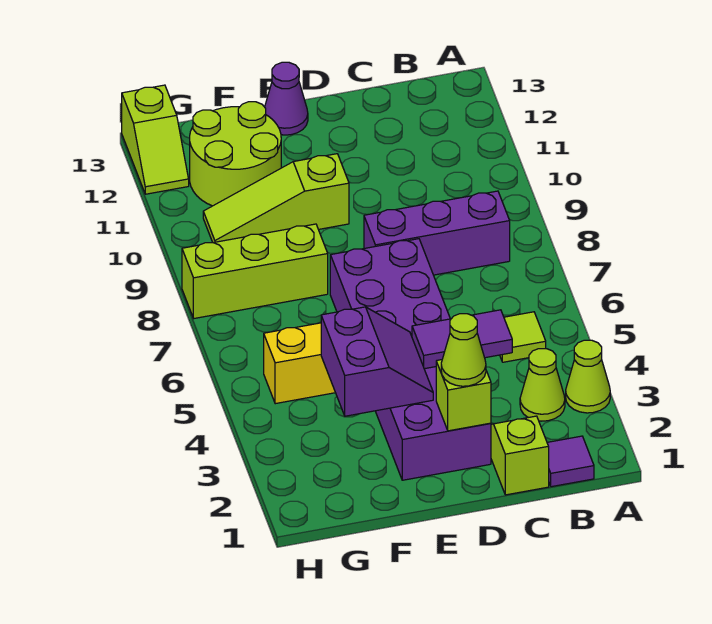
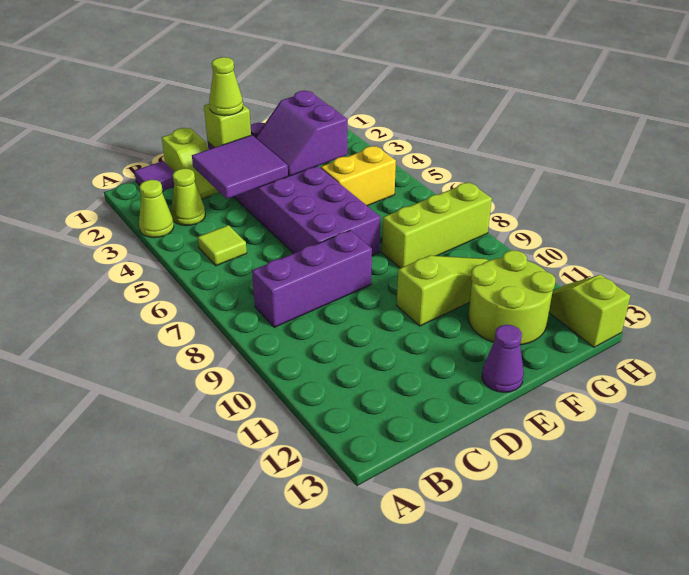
purple tile C4:D4 level 2 -> purple tile C3:D4 level 2

